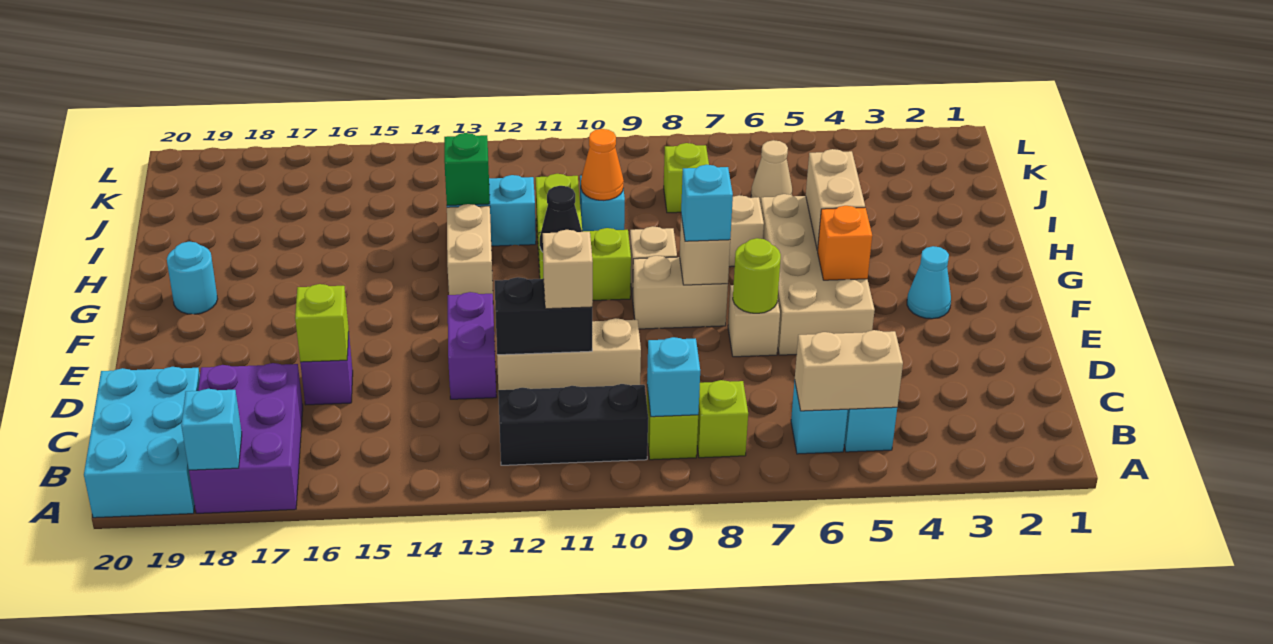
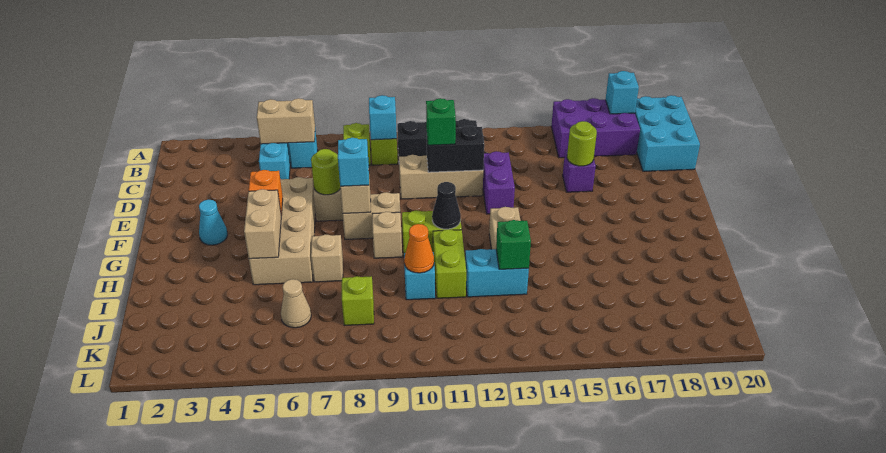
purple brick A17:C18 level 1 -> purple brick A16:B18 level 1
tan brick D11 level 3 -> green brick D11 level 3
lime brick D16 level 2 -> lime round brick D16 level 2
cyan round brick G19 level 1 -> none

